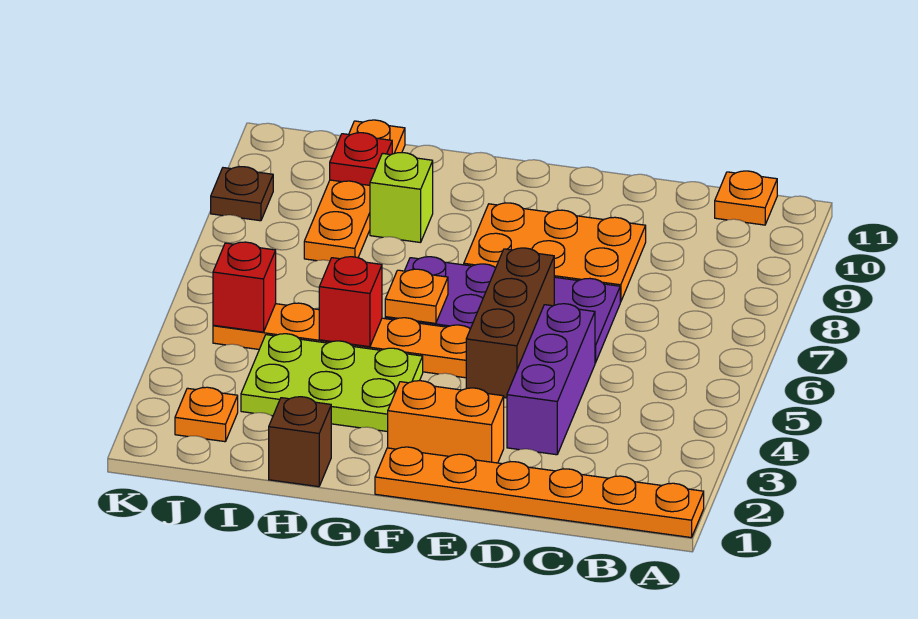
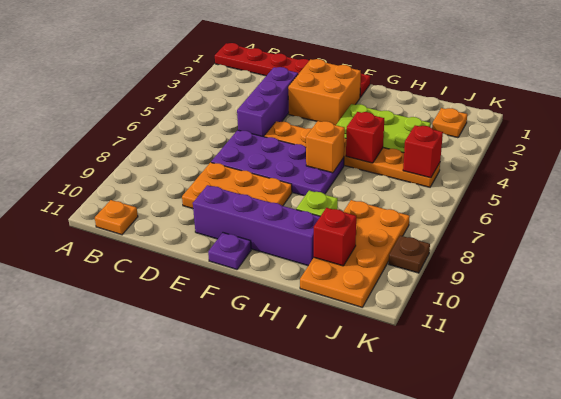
orange plate A1:F1 level 1 -> red plate A1:F1 level 1
orange brick E2:F2 level 1 -> orange brick E2:F3 level 1
brown brick E4:E6 level 2 -> none
none -> purple brick E10:H10 level 1
none -> purple plate F11 level 1
orange plate G6 level 2 -> orange brick G6 level 2
brown brick H1 level 1 -> none
orange plate I8:I11 level 1 -> orange plate I8:J11 level 1
red plate I10 level 2 -> red brick I10 level 2

